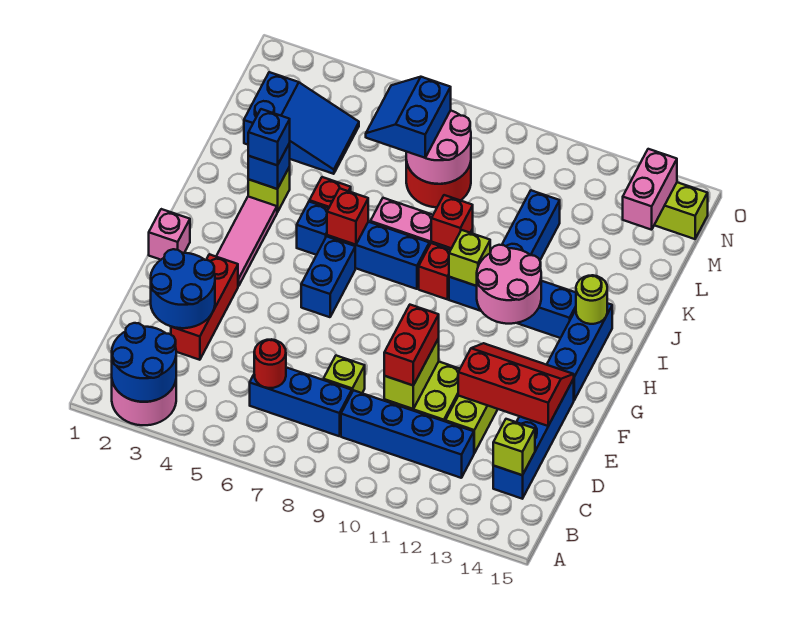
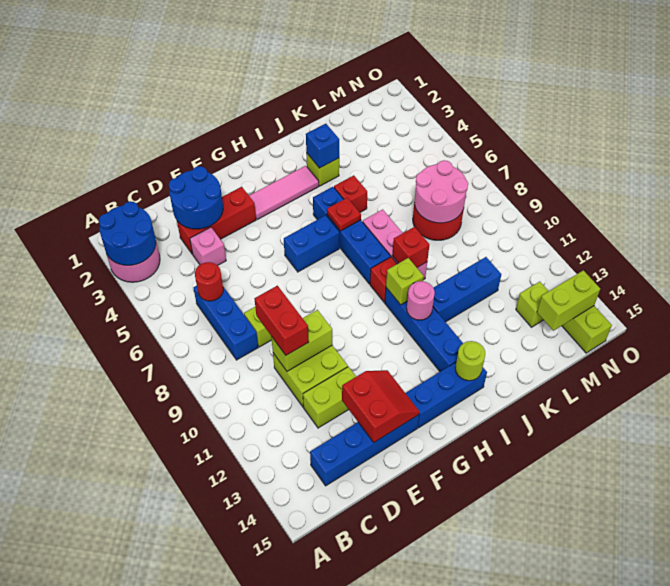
blue brick C9:C12 level 1 -> none
lime brick C14 level 2 -> lime brick M13 level 1
red brick D10:E10 level 3 -> red brick D9:D10 level 3
red slope E12:F14 level 2 top E -> red slope E13:F14 level 2 top E
pink brick G1 level 1 -> pink brick D4 level 1
pink round brick H11:I12 level 2 -> pink round brick I11 level 2
red brick I6 level 2 -> red plate I6 level 2
blue brick J3 level 3 -> none
blue slope L2:M4 level 1 top 2 -> none
blue slope L6:M7 level 3 top 7 -> none
pink brick M14:N14 level 2 -> lime brick M14:N14 level 2

